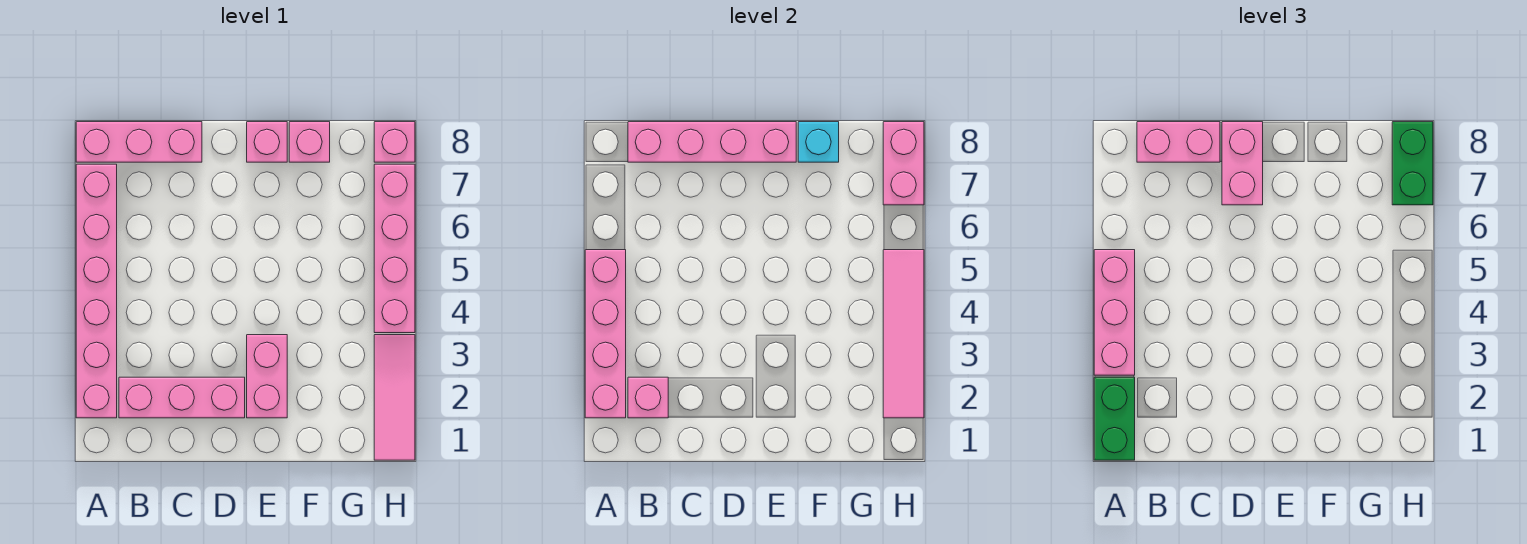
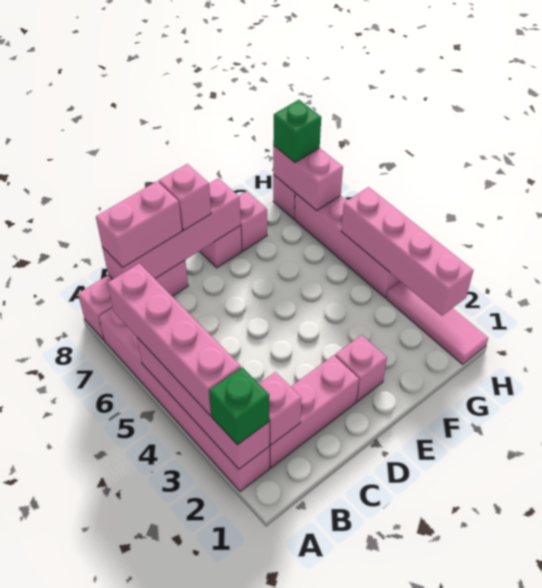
green brick A1:A2 level 3 -> green brick A2 level 3
pink brick A3:A5 level 3 -> pink brick A3:A6 level 3
pink brick D7:D8 level 3 -> pink brick D8 level 3
pink brick E2:E3 level 1 -> pink brick E2 level 1
cyan brick F8 level 2 -> none
pink tile H2:H5 level 2 -> pink brick H2:H5 level 2
green brick H7:H8 level 3 -> green brick H8 level 3

